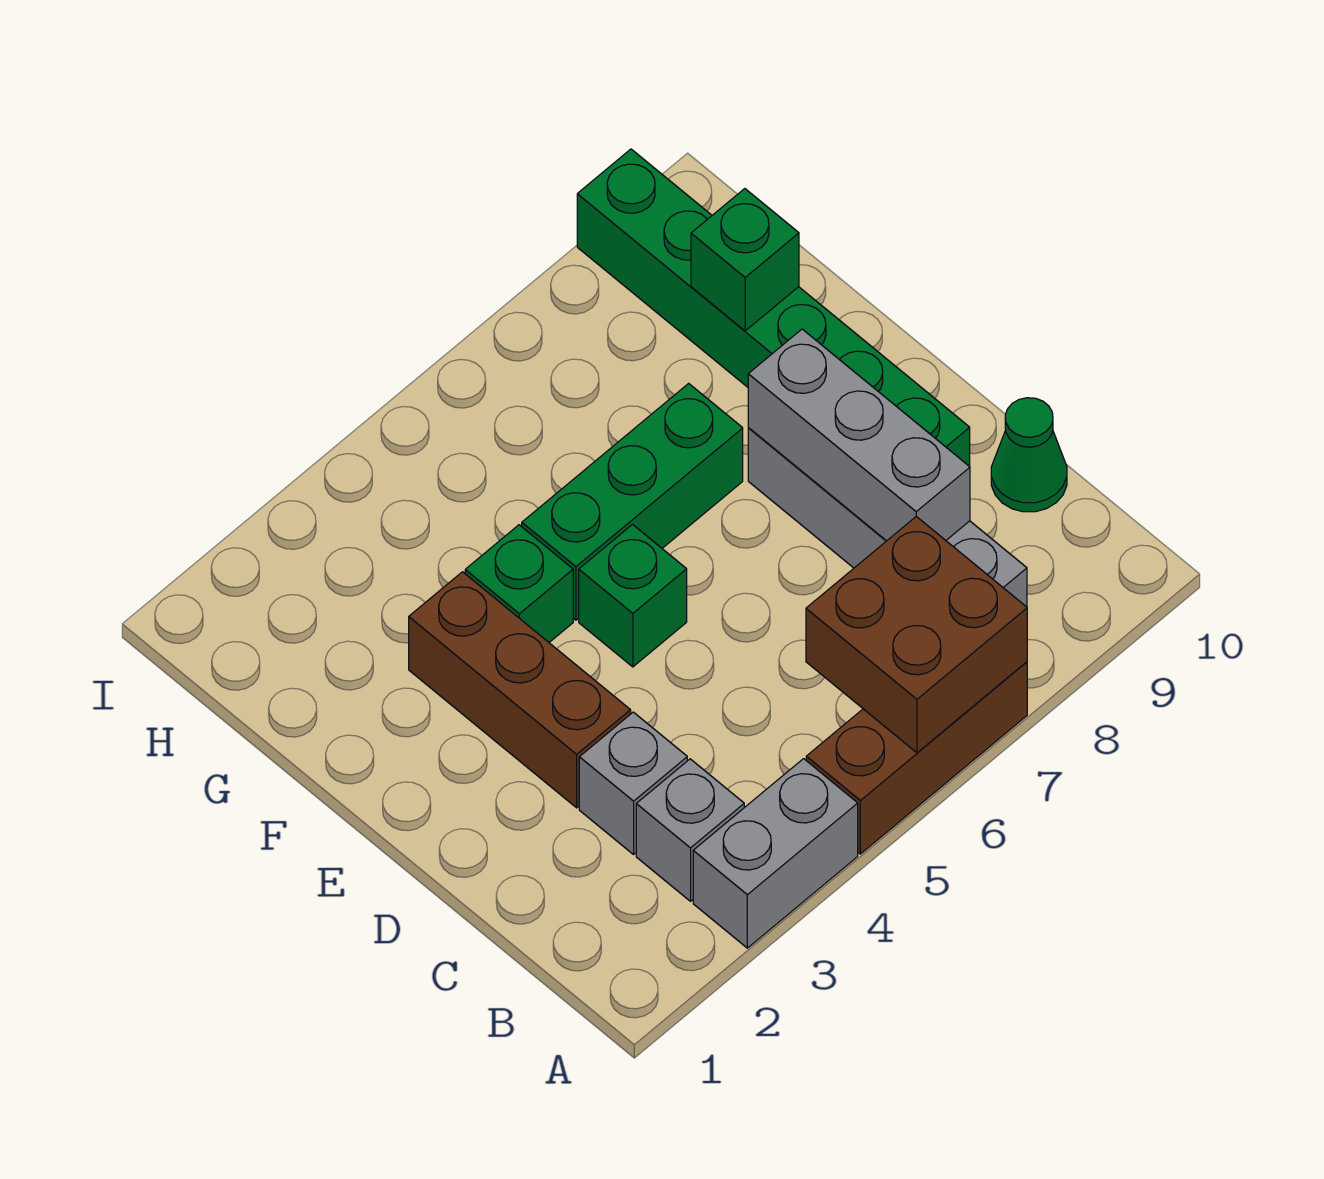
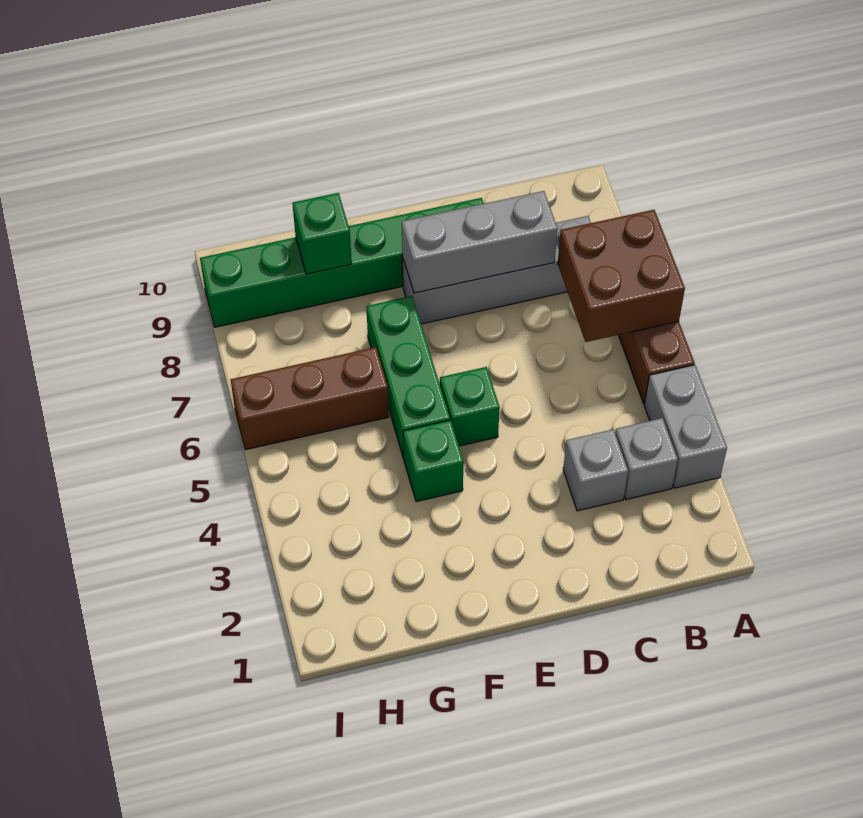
green cone C10 level 1 -> none
brown brick D3:F3 level 1 -> brown brick G6:I6 level 1

